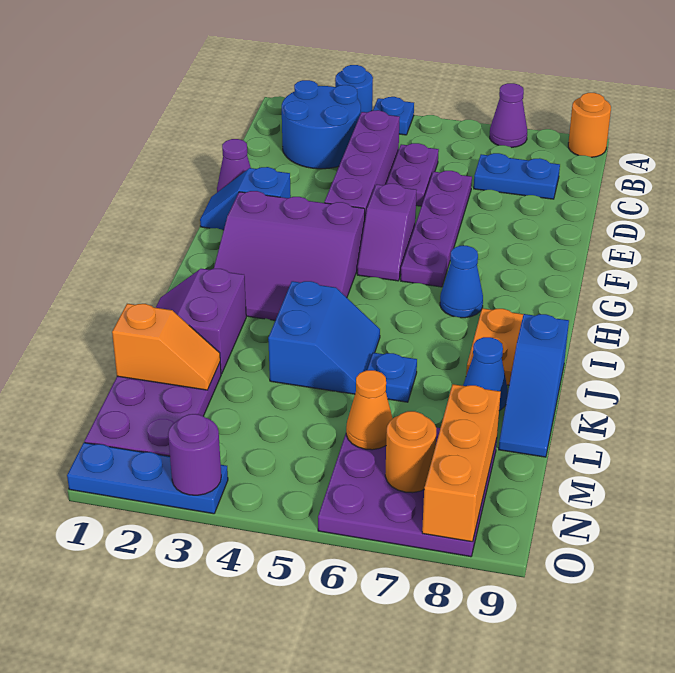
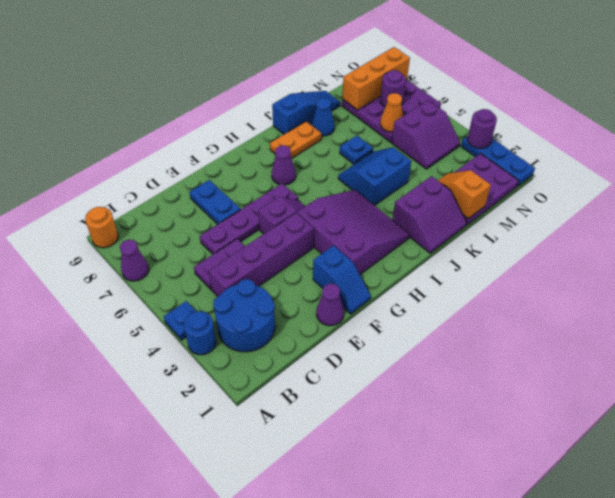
blue plate C7:C8 level 1 -> blue plate E7:E8 level 1
blue cone H7 level 1 -> purple cone H7 level 1
none -> purple slope M4:N5 level 1 top 5
orange round brick N7 level 2 -> purple round brick N7 level 2

